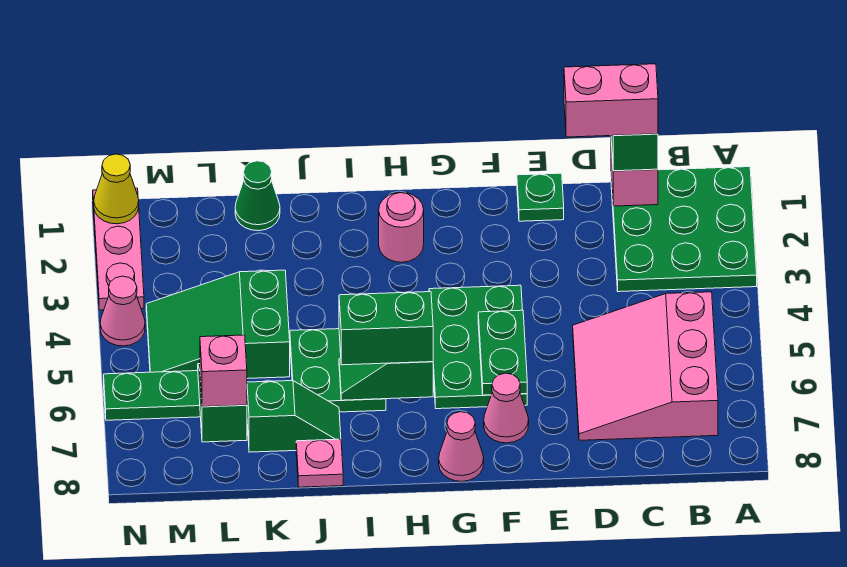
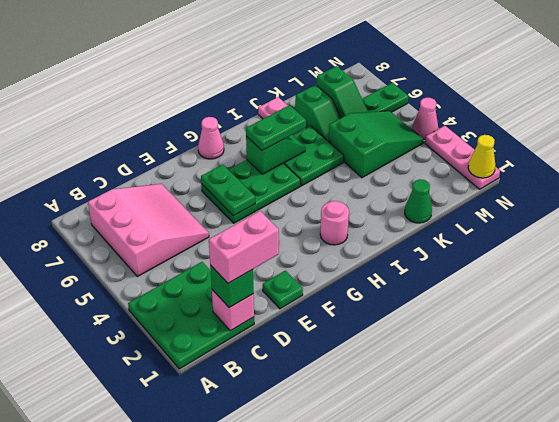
green plate F4:G6 level 1 -> green plate F5:H6 level 1
pink cone F7 level 1 -> none
green brick H6:I6 level 3 -> green plate H6:I6 level 3
green slope J7:K7 level 1 top K -> green slope K6:K7 level 1 top 7
pink brick L7 level 3 -> none

